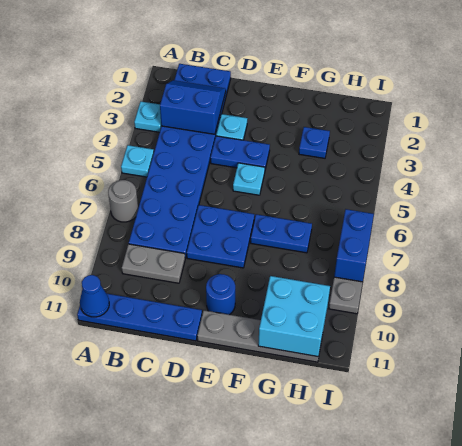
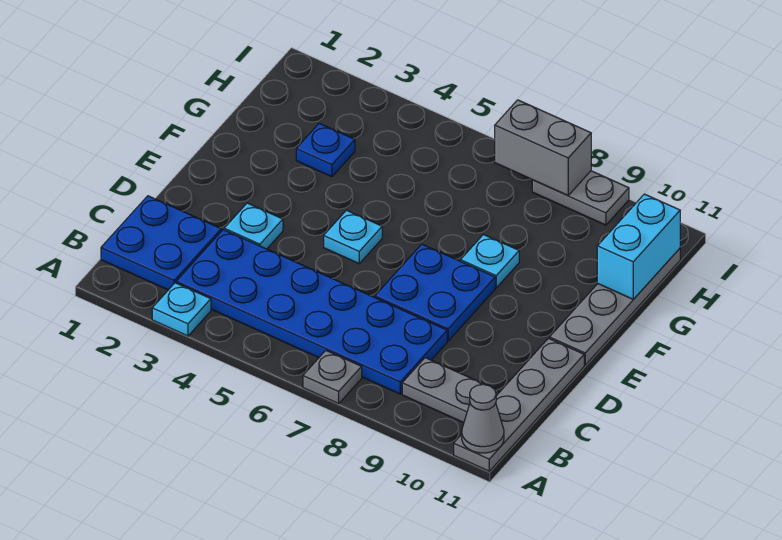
cyan plate A5 level 1 -> cyan plate F8 level 1
grey round brick A7 level 1 -> grey plate A7 level 1
blue plate A11:D11 level 1 -> grey plate A11:D11 level 1
blue cone A11 level 2 -> grey cone A11 level 2
blue slope B2:C3 level 2 top 3 -> none
grey plate B9:C9 level 1 -> grey plate B9:B10 level 1
blue plate D4:E4 level 1 -> none
blue round brick E10 level 1 -> none
blue plate F7:G7 level 1 -> none
cyan brick G10:H11 level 2 -> cyan brick G11:H11 level 2
blue brick I7:I8 level 2 -> grey brick I7:I8 level 2

